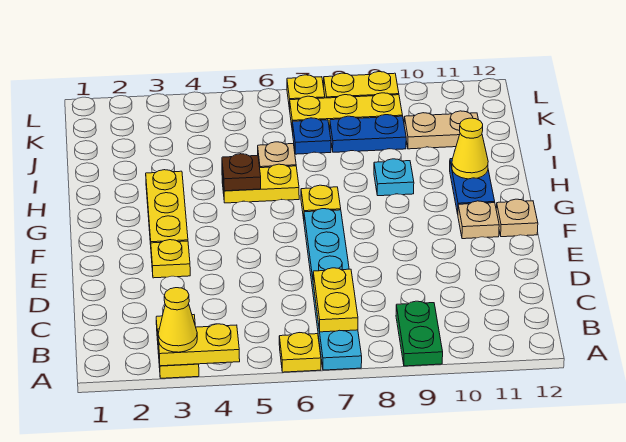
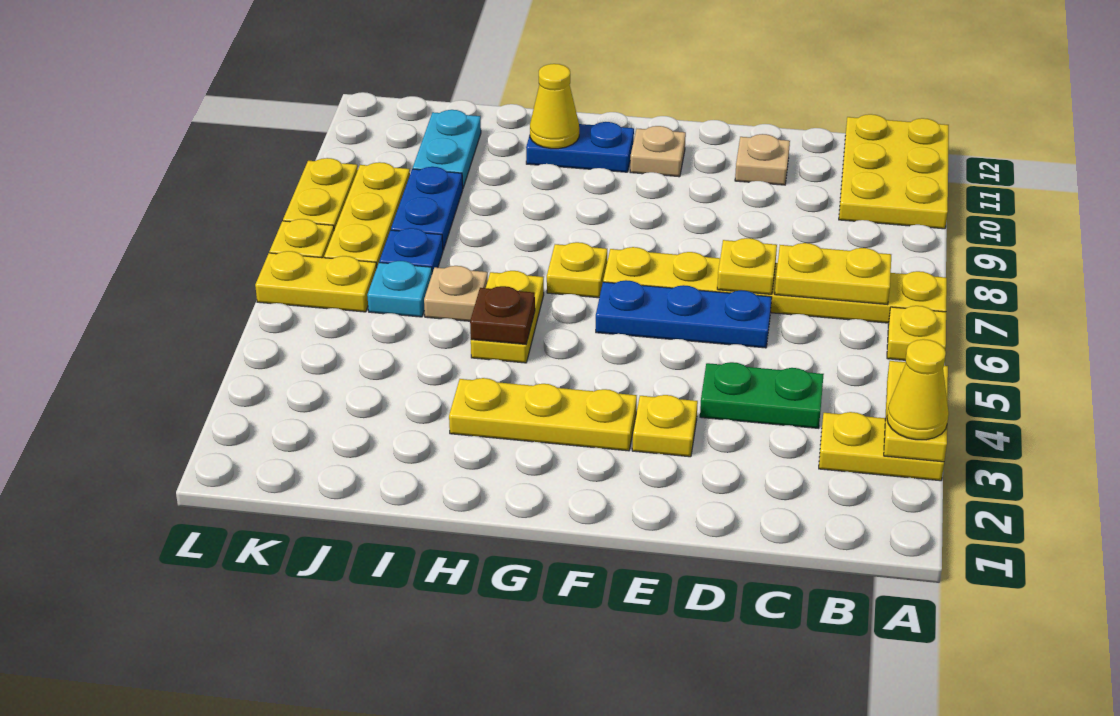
cyan plate A7:F7 level 1 -> yellow plate A7:F7 level 1
green plate A9:B9 level 1 -> green plate C4:D4 level 1
none -> yellow plate A10:B12 level 1
none -> blue plate D6:F6 level 1
none -> yellow plate D7 level 2
tan plate F12 level 1 -> tan plate D11 level 1
cyan plate H9 level 1 -> cyan plate J6 level 1
tan plate J10:J11 level 1 -> cyan plate J10:J11 level 1
none -> yellow plate K6:L6 level 1

